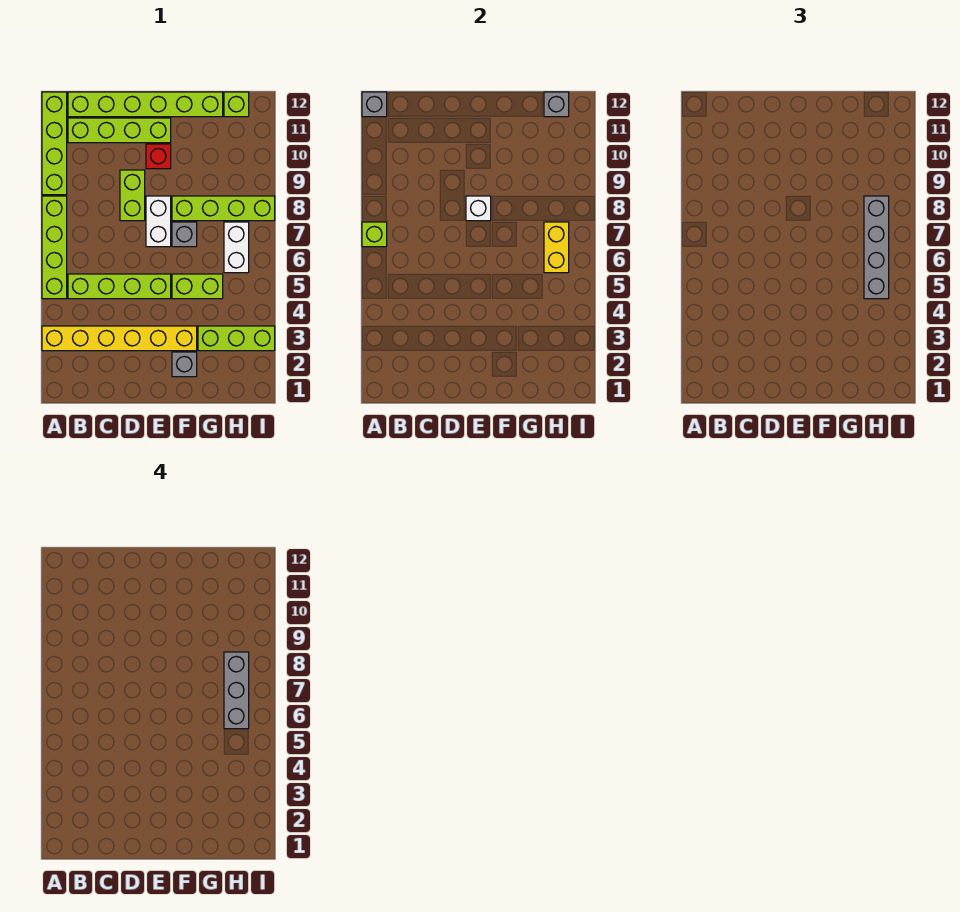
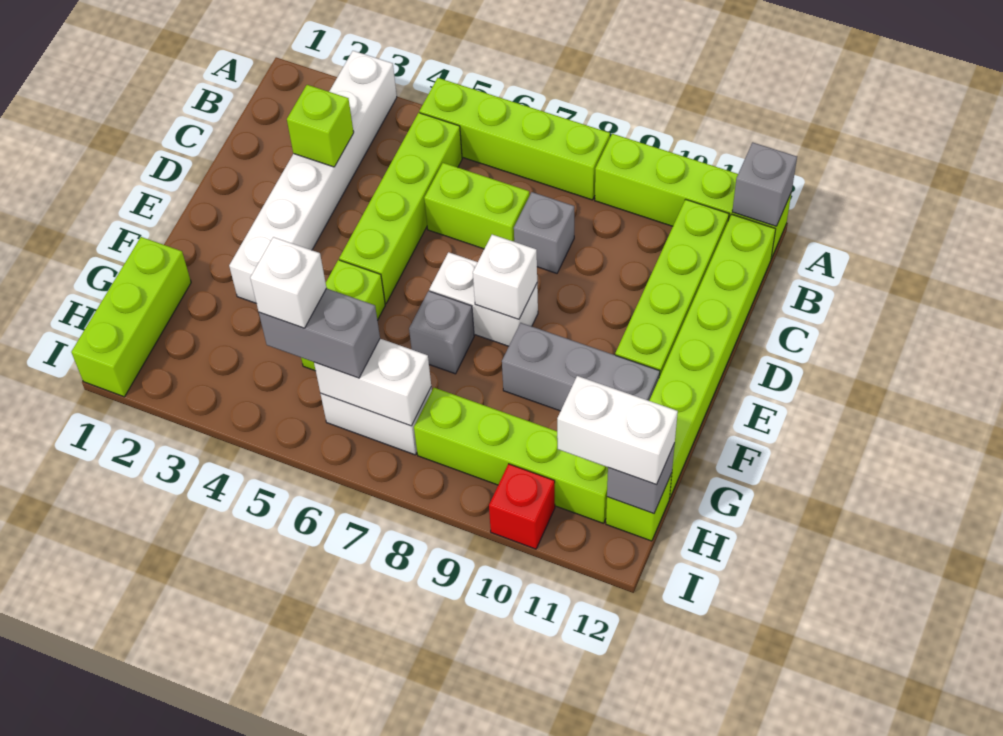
yellow brick A3:F3 level 1 -> white brick A3:F3 level 1
lime brick A7 level 2 -> lime brick C3 level 2
lime brick D8:D9 level 1 -> lime brick C6:C7 level 1
red brick E10 level 1 -> red brick I10 level 1
grey brick F2 level 1 -> grey brick C8 level 1
lime brick F8:I8 level 1 -> lime brick H8:H11 level 1
lime brick G3:I3 level 1 -> lime brick G1:I1 level 1
grey brick H5:H8 level 3 -> grey brick H5:H6 level 3
none -> white brick H5 level 4
yellow brick H6:H7 level 2 -> white brick H6:H7 level 2
grey brick H6:H8 level 4 -> grey brick F9:F11 level 1
none -> white brick H11:H12 level 3

